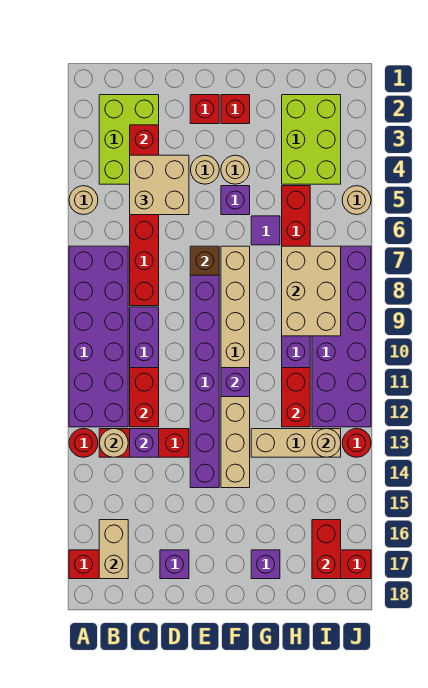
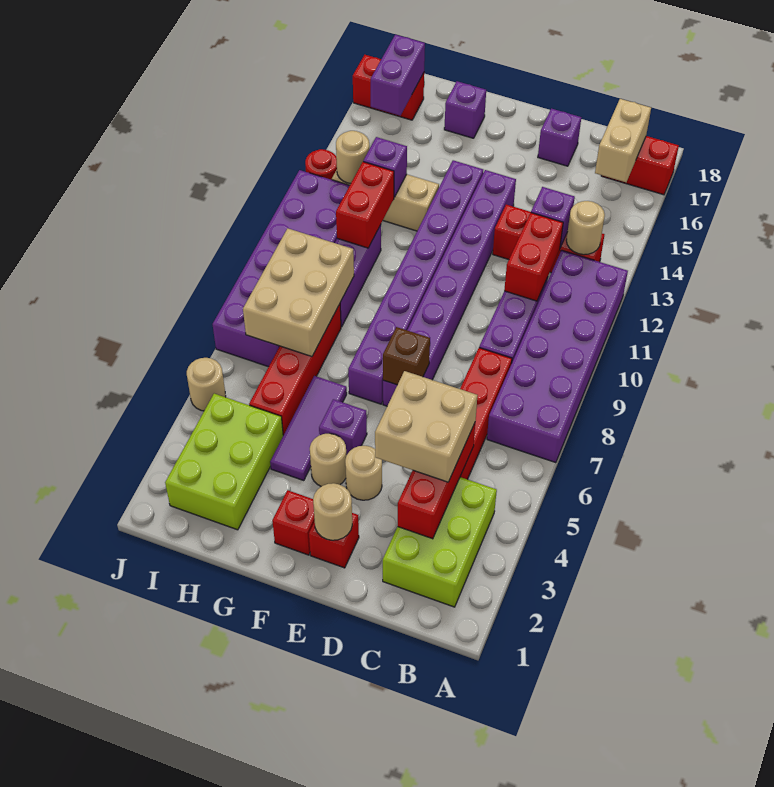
tan round brick A5 level 1 -> tan round brick E2 level 2
red round brick A13 level 1 -> none
tan brick F7:F14 level 1 -> purple brick F7:F14 level 1
purple brick F11 level 2 -> purple brick H13 level 2
purple tile G6 level 1 -> purple tile G4:G6 level 1
red brick I16:I17 level 2 -> purple brick I16:I17 level 2

